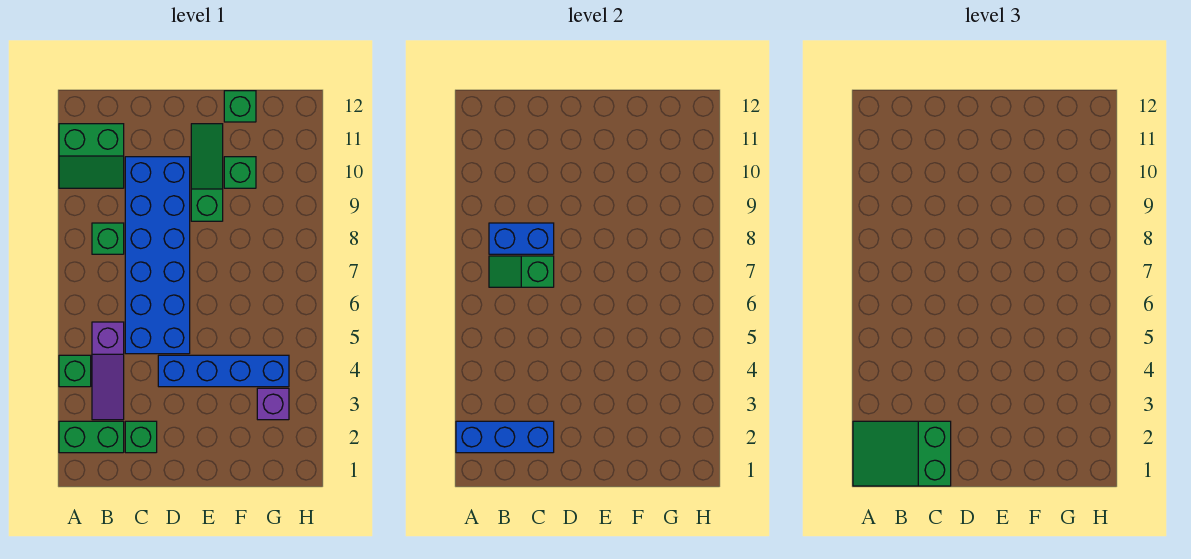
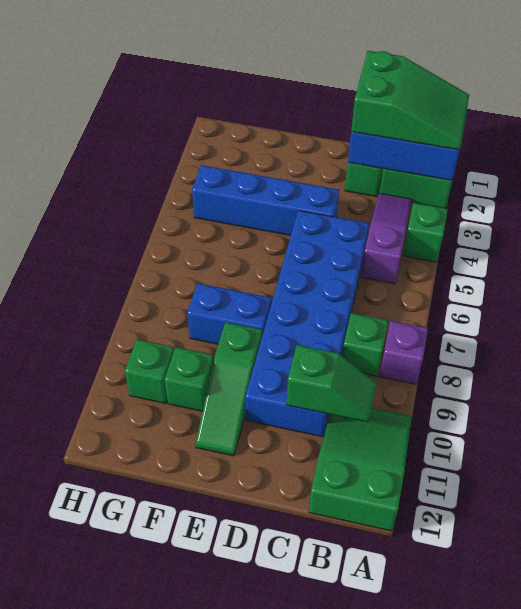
green slope A10:B11 level 1 top 11 -> green slope A10:B12 level 1 top 12
green slope B7:C7 level 2 top C -> green slope B10:C10 level 2 top C
blue brick B8:C8 level 2 -> blue brick E8:F8 level 1
green brick F12 level 1 -> green brick G10 level 1
purple brick G3 level 1 -> purple brick A8 level 1

